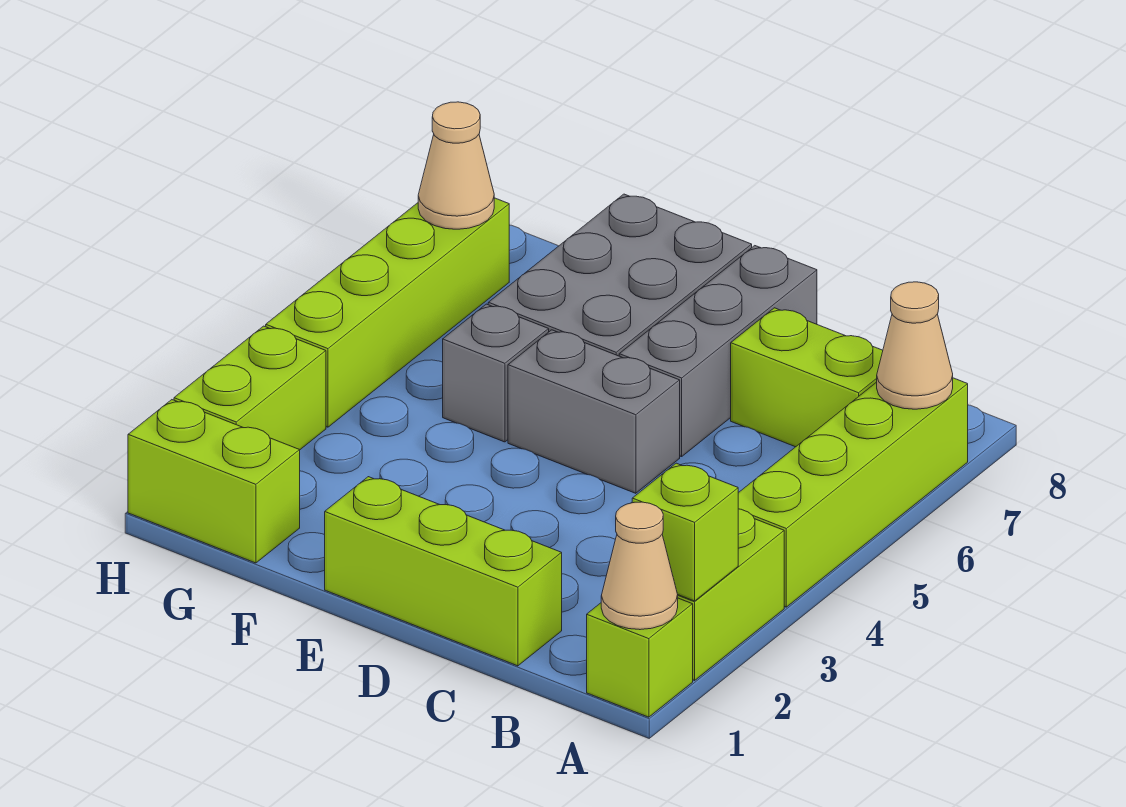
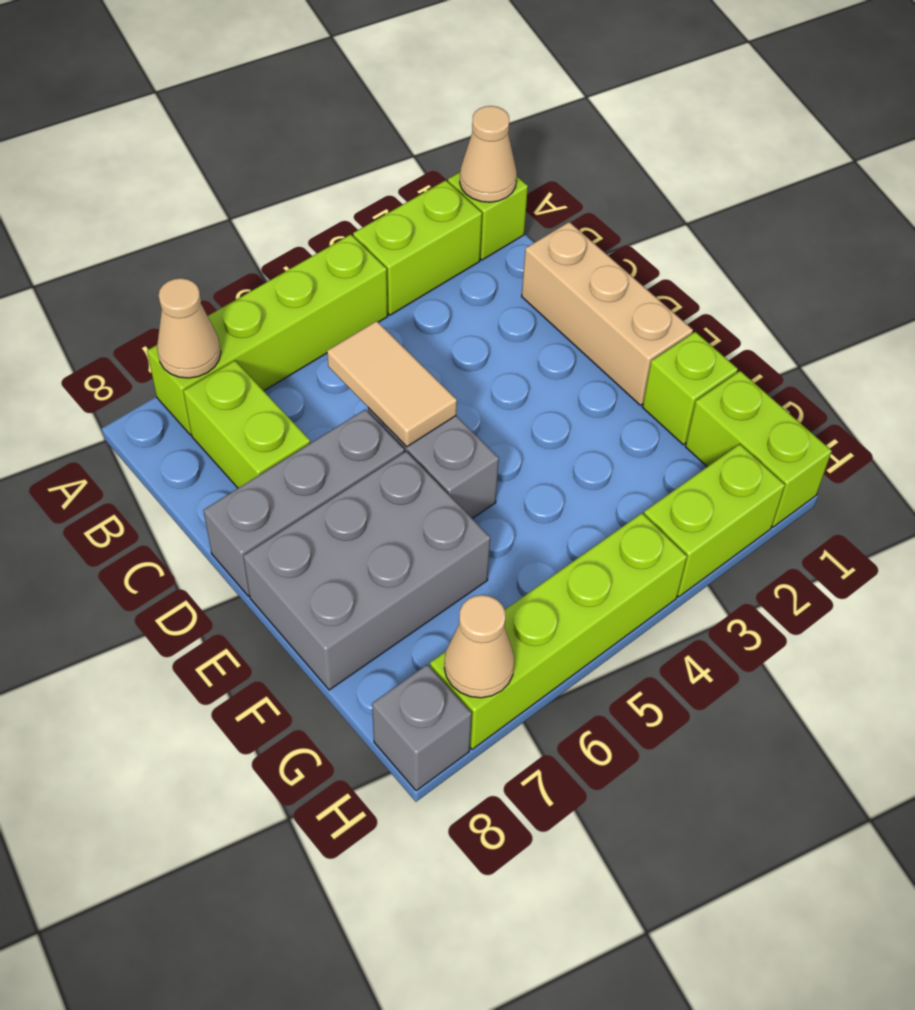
lime brick A2 level 2 -> lime brick F1 level 1
lime brick C1:E1 level 1 -> tan brick C1:E1 level 1
none -> tan tile C5:D5 level 2
grey brick F5 level 1 -> grey brick H8 level 1

